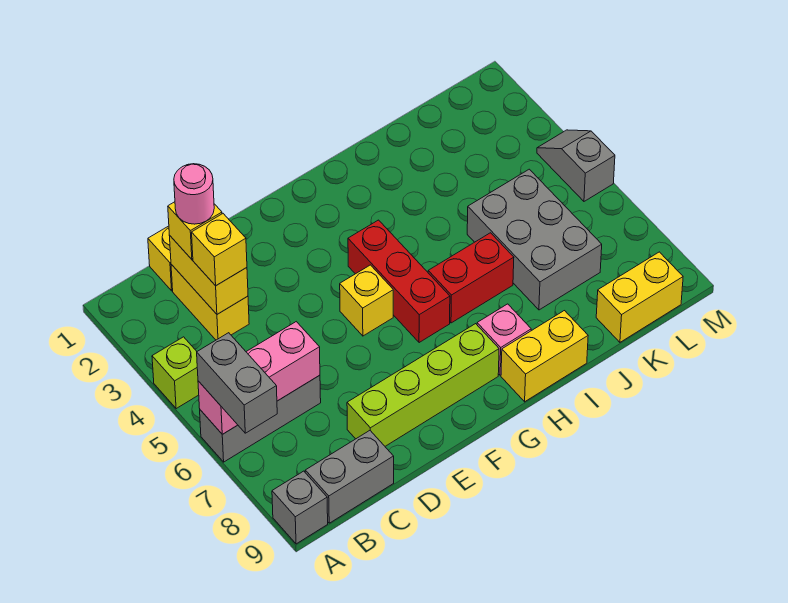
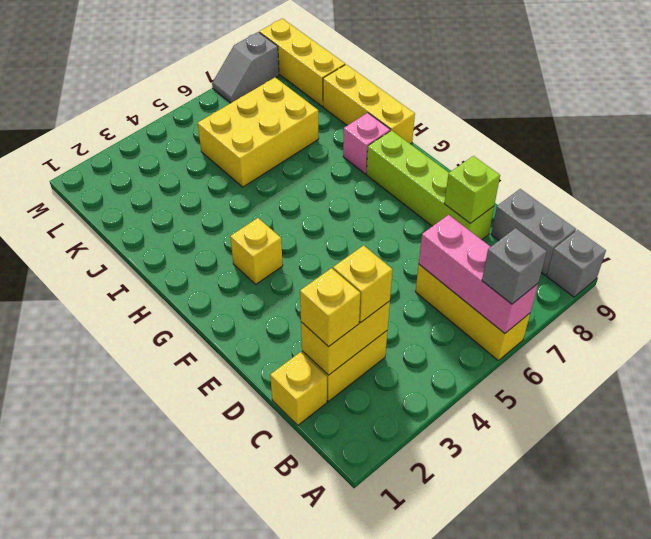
lime brick A4 level 1 -> lime brick D8 level 2
grey brick A6:C6 level 1 -> yellow brick A6:C6 level 1
grey brick A6:A7 level 3 -> grey brick A6 level 3
pink round brick C2 level 4 -> none
yellow brick F5 level 1 -> yellow brick G3 level 1
red brick G4:G6 level 1 -> none
red brick H6:I6 level 1 -> none
yellow brick H9:I9 level 1 -> yellow brick H9:J9 level 1
grey brick J5:K7 level 1 -> yellow brick J5:K7 level 1
yellow brick K9:L9 level 1 -> yellow brick K9:M9 level 1
grey slope M4:M5 level 1 top 5 -> grey slope M7:M8 level 1 top 8

